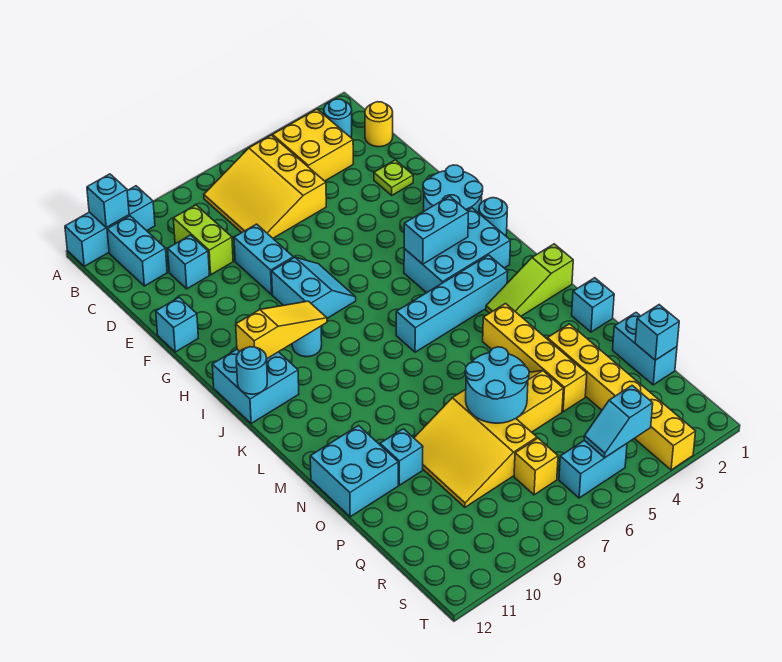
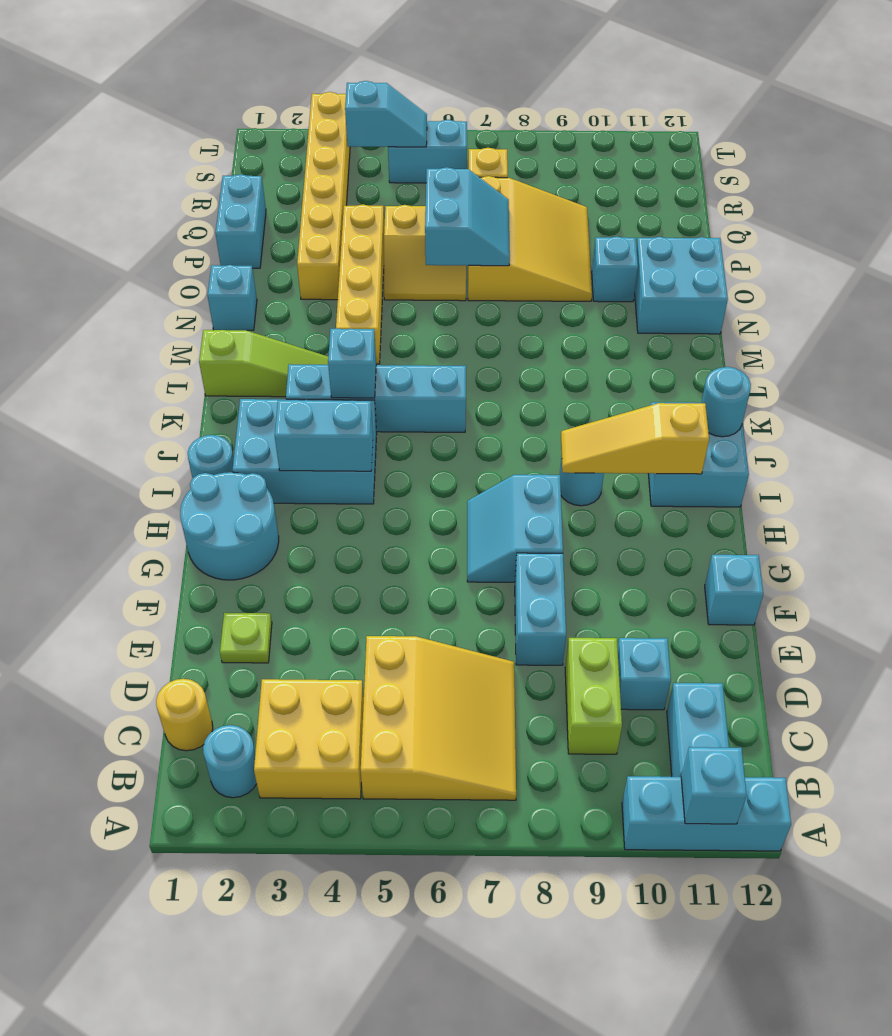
cyan round brick O6:P7 level 2 -> cyan slope O6:P7 level 2 top 6
cyan brick Q1 level 2 -> cyan brick K4 level 2

